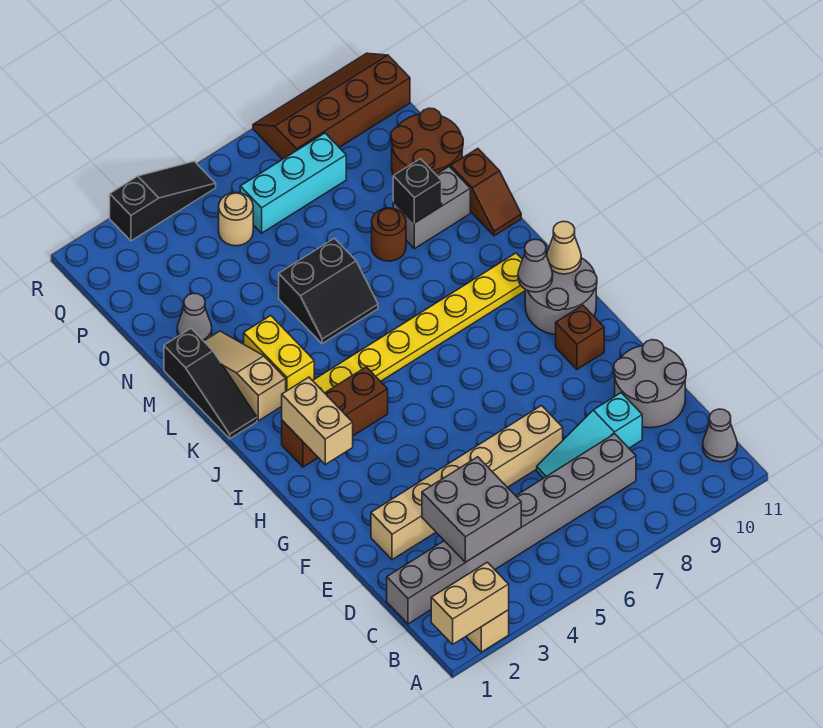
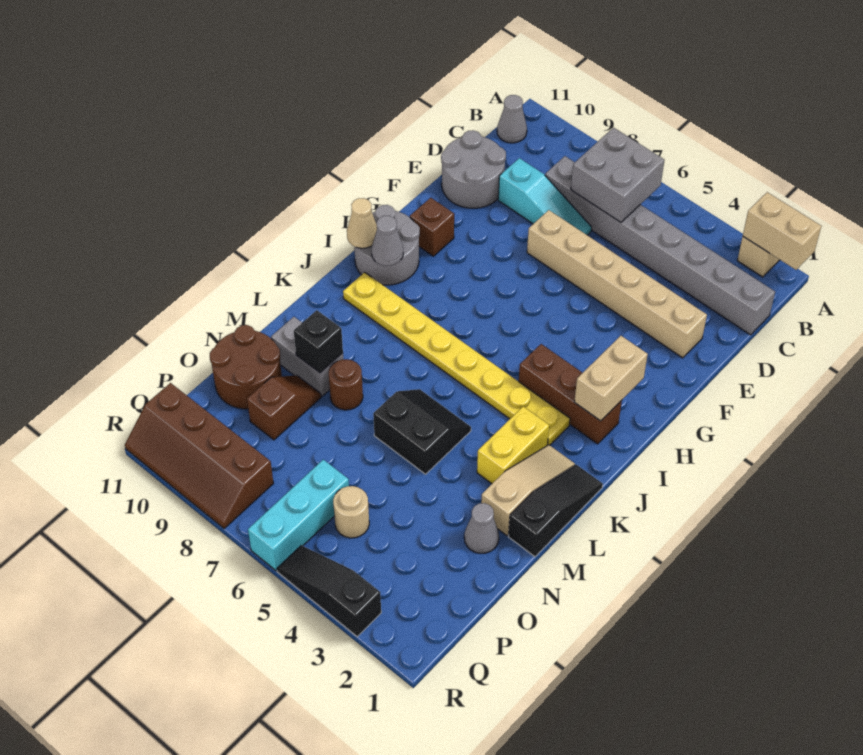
grey brick C3:D4 level 2 -> grey brick B6:C7 level 2
tan slope K2:M2 level 1 top K -> tan slope K2:M2 level 1 top M
brown slope L11:M11 level 1 top M -> brown slope N9:O9 level 1 top O
cyan brick P6:P8 level 1 -> cyan brick P6:R6 level 1

